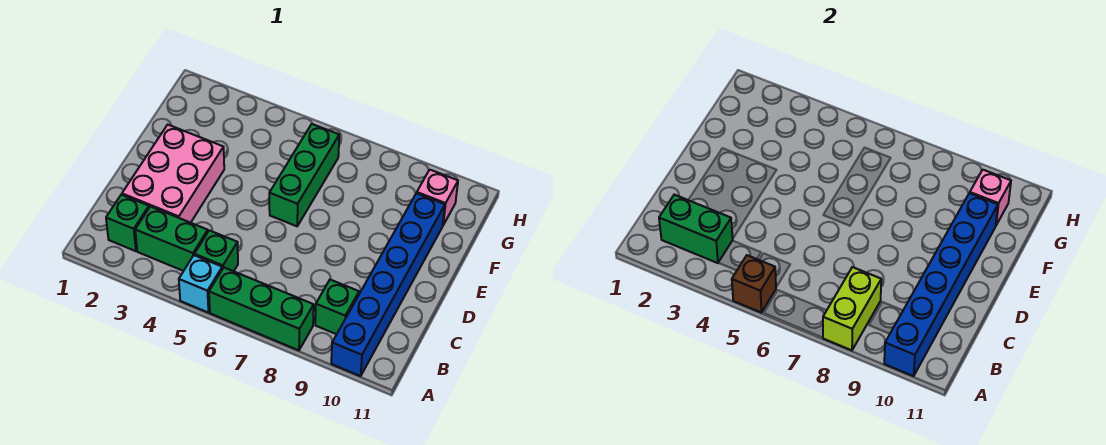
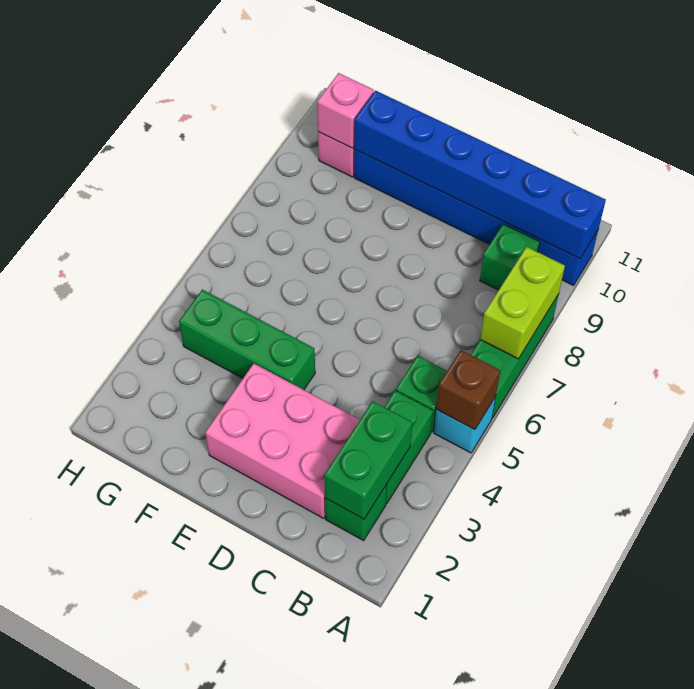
lime brick A8:B8 level 2 -> lime brick A7:A8 level 2
green brick E6:G6 level 1 -> green brick E4:G4 level 1

